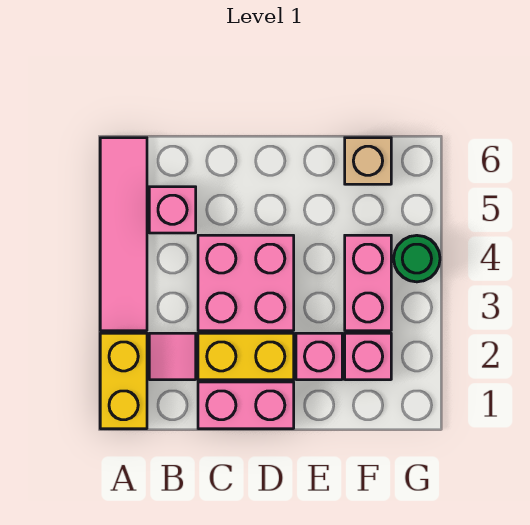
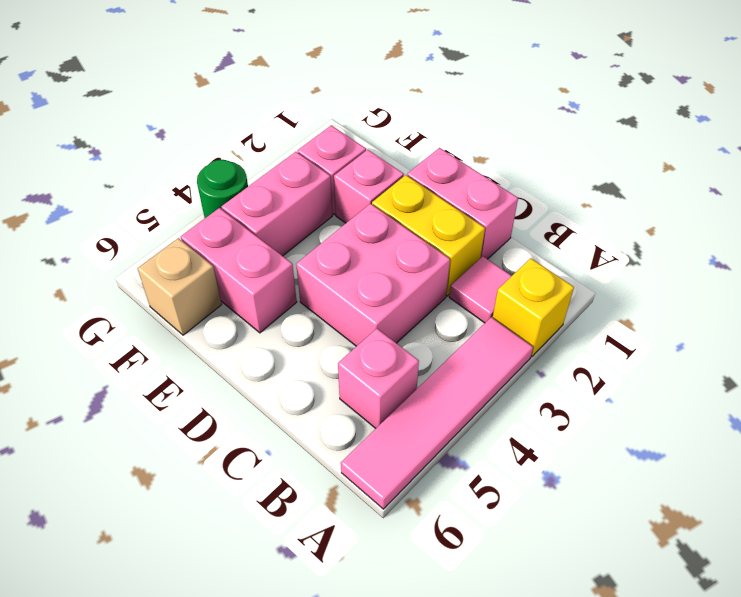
yellow brick A1:A2 level 1 -> yellow brick A2 level 1
none -> pink brick E5:F5 level 1

